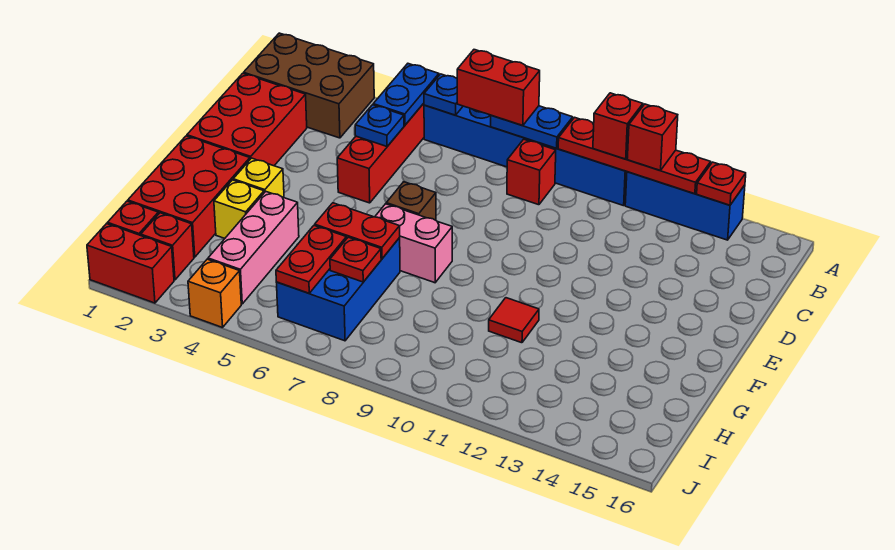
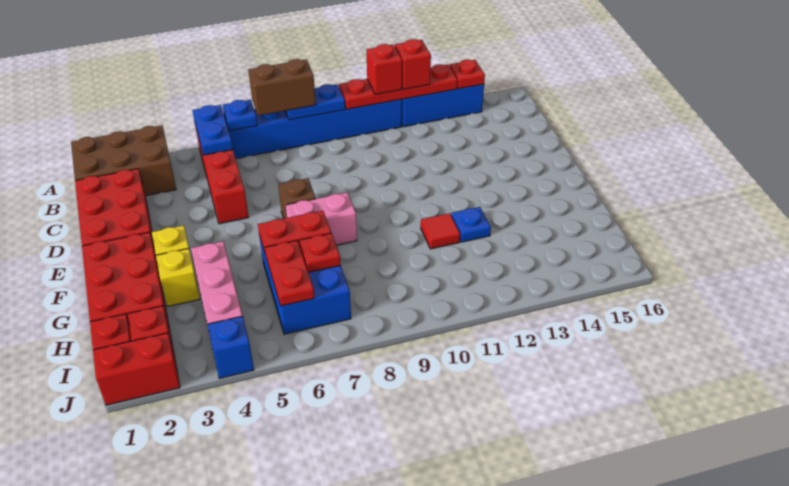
red brick A7:A8 level 3 -> brown brick A7:A8 level 3
red brick B9 level 1 -> none
blue plate C5 level 2 -> blue plate G12 level 1
orange brick J4 level 1 -> blue brick J4 level 1

